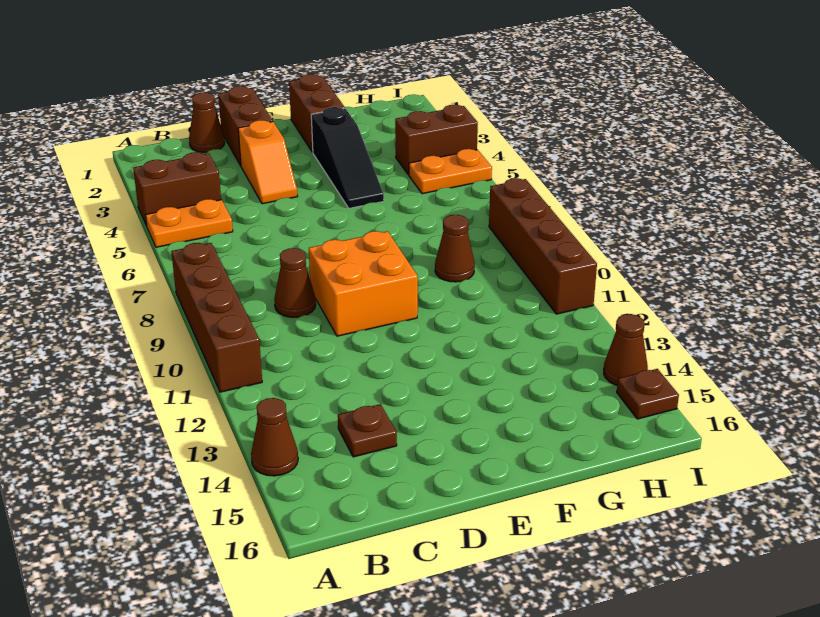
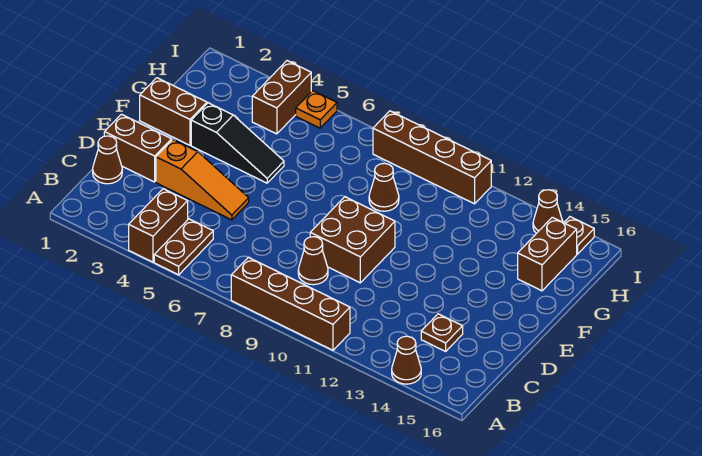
orange plate A5:B5 level 1 -> brown plate A5:B5 level 1
orange slope D3:D4 level 1 top 3 -> orange slope D3:D5 level 1 top 3
orange brick D9:E10 level 1 -> brown brick D9:E10 level 1
none -> brown brick G15:H15 level 1
orange plate H5:I5 level 1 -> orange plate I5 level 1

